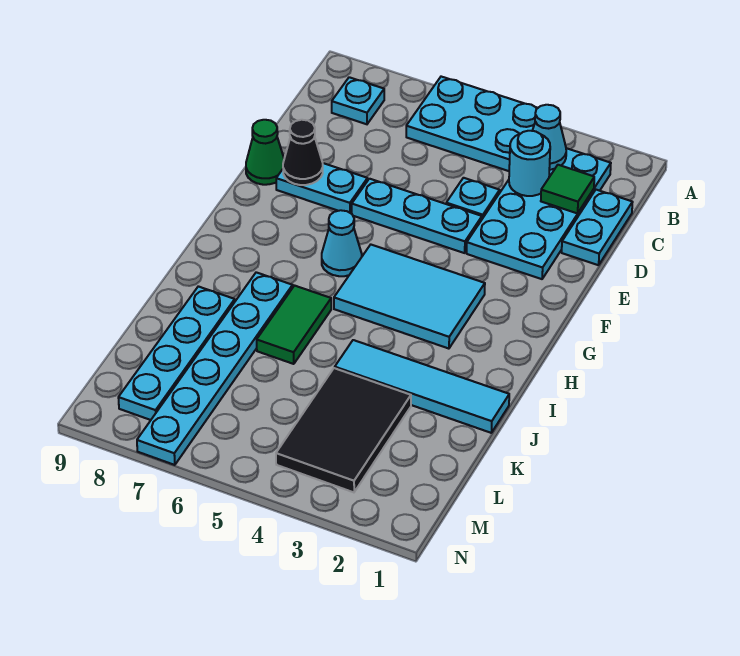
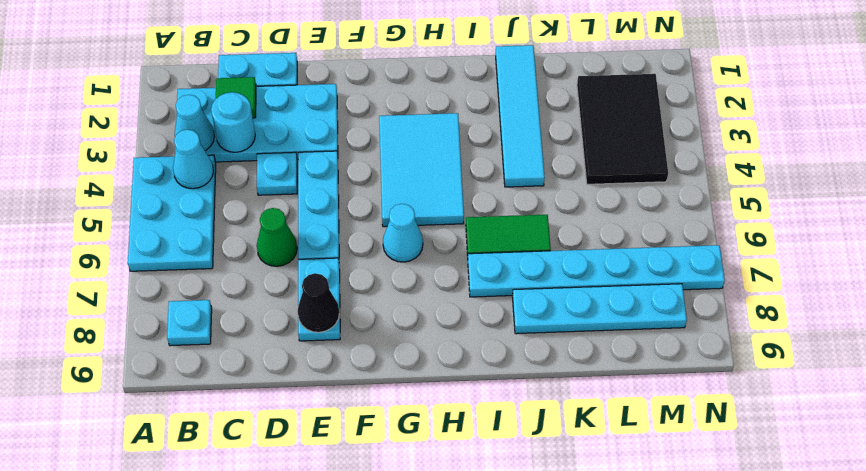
none -> cyan cone B4 level 2
green cone E9 level 1 -> green cone D6 level 1
black tile K3:M4 level 1 -> black tile L2:M4 level 1

